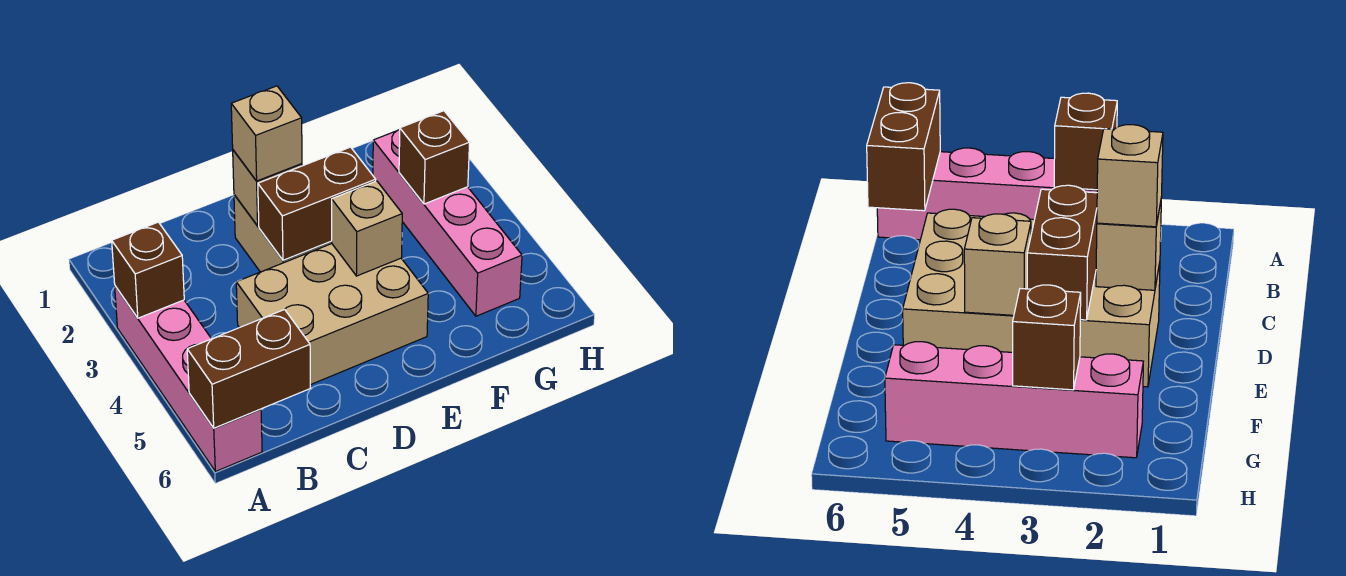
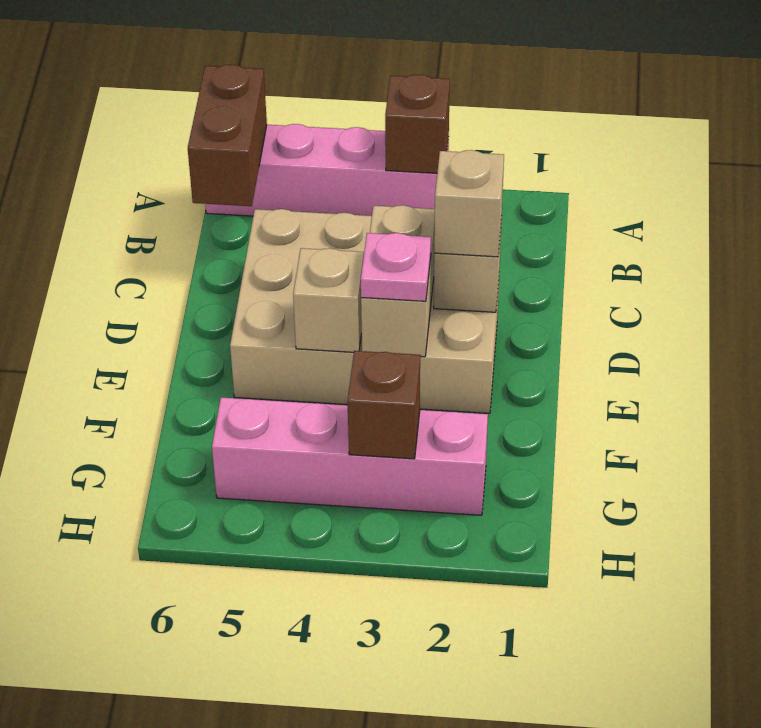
brown brick D3:E3 level 2 -> tan brick D3:E3 level 2
none -> pink plate E3 level 3

